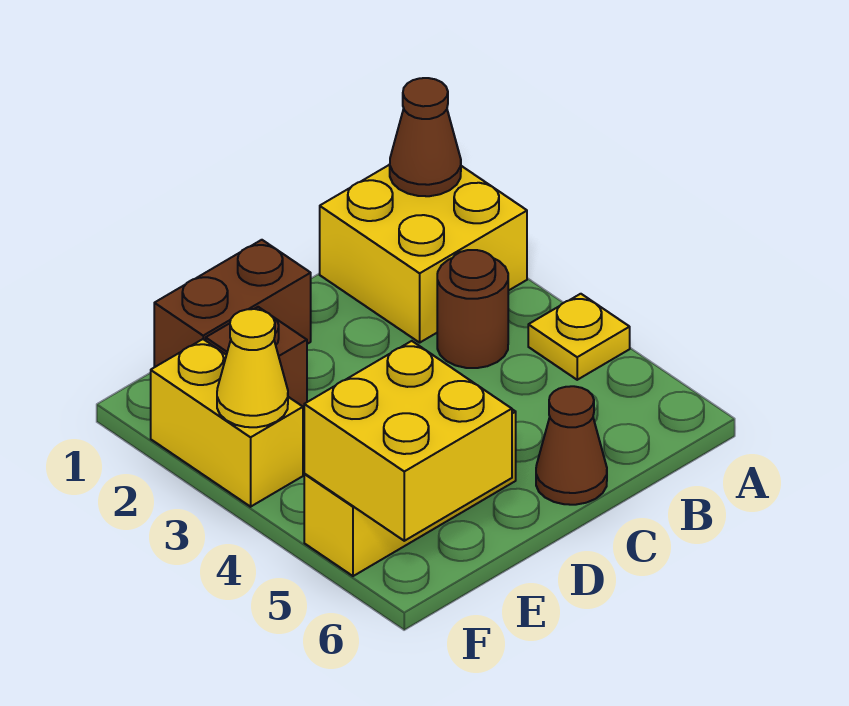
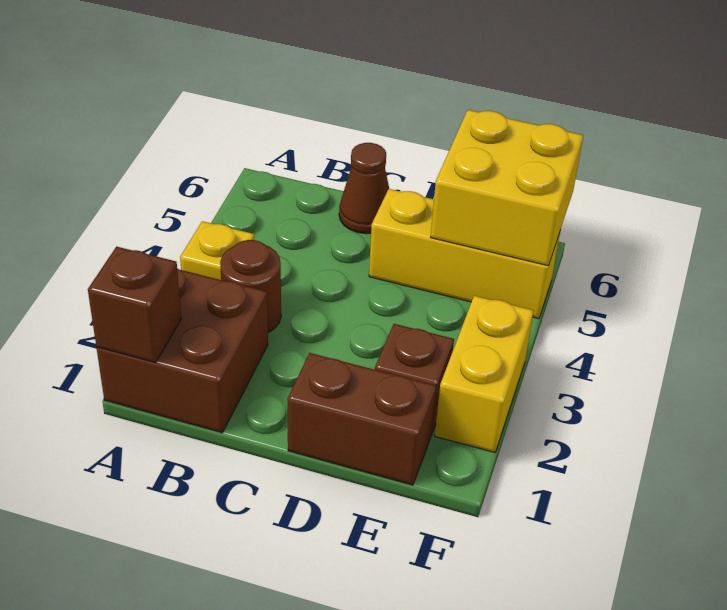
yellow brick A1:B2 level 1 -> brown brick A1:B2 level 1
brown cone A1 level 2 -> brown brick A1 level 2
yellow cone F3 level 2 -> none

